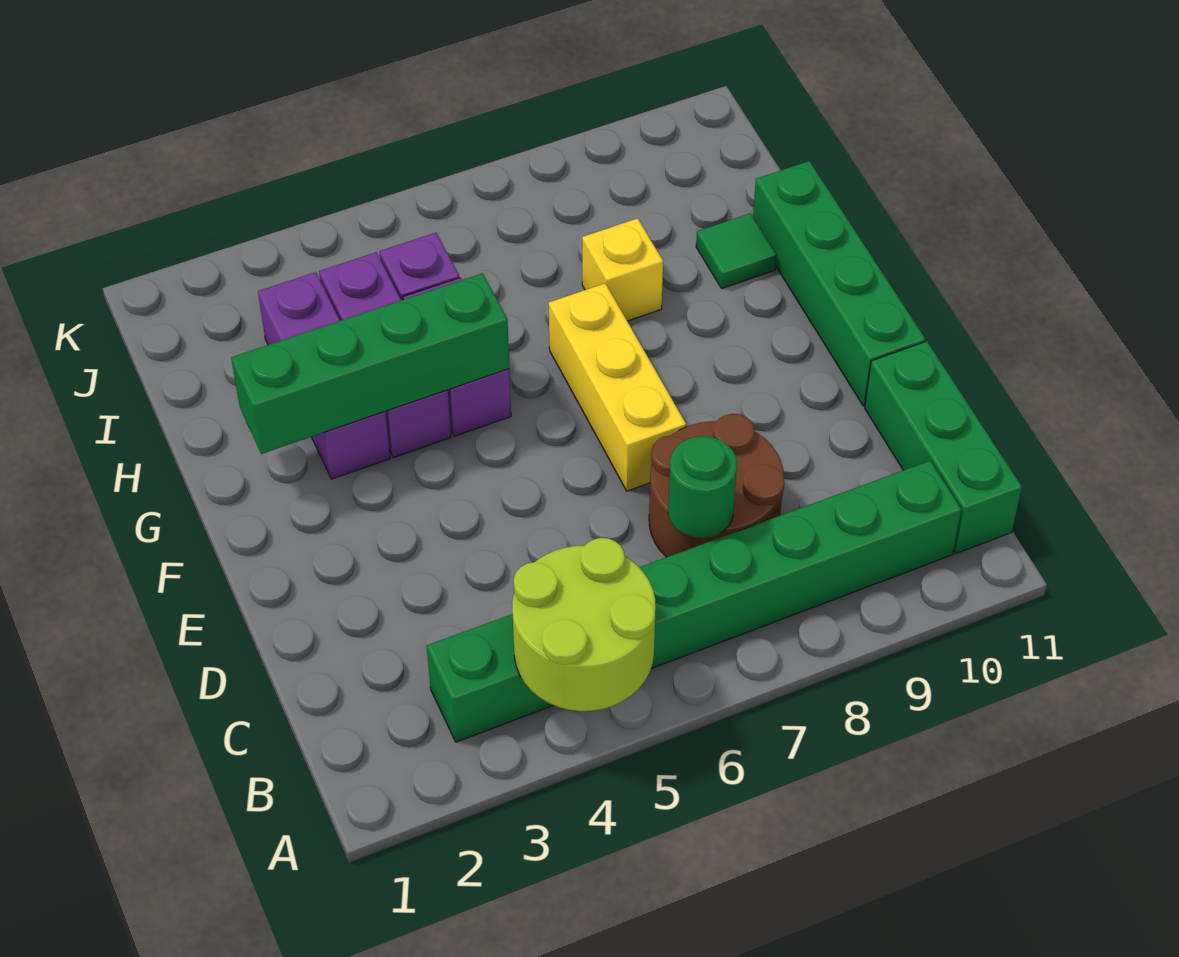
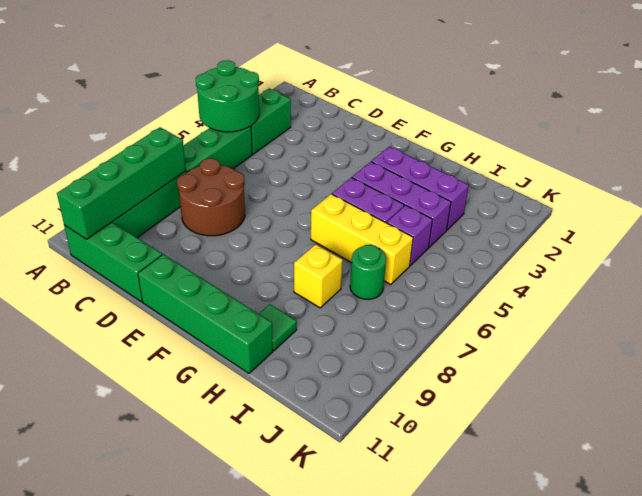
lime round brick A4:B5 level 2 -> green round brick A4:B5 level 2
green round brick C7 level 2 -> green round brick I7 level 1
yellow brick E7:G7 level 1 -> yellow brick G6:I6 level 1
green brick G2:G5 level 2 -> green brick B8:B11 level 2

